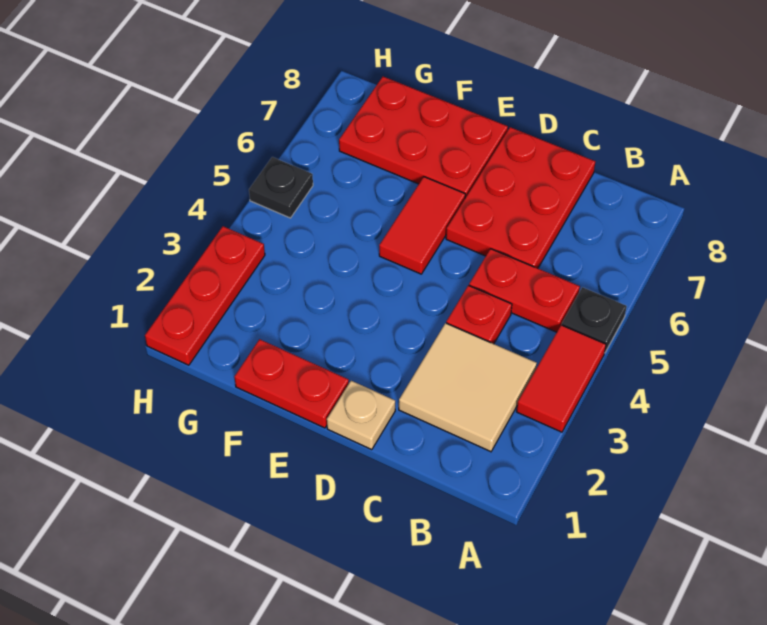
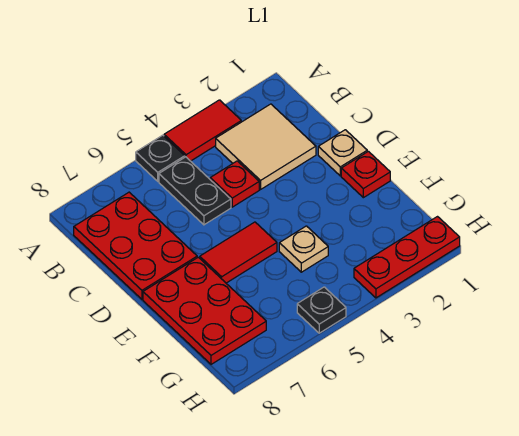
red plate B5:C5 level 1 -> black plate B5:C5 level 1
red plate C6:D8 level 1 -> red plate B7:D8 level 1
red plate E1:F1 level 1 -> red plate E1 level 1
none -> tan plate F4 level 1

